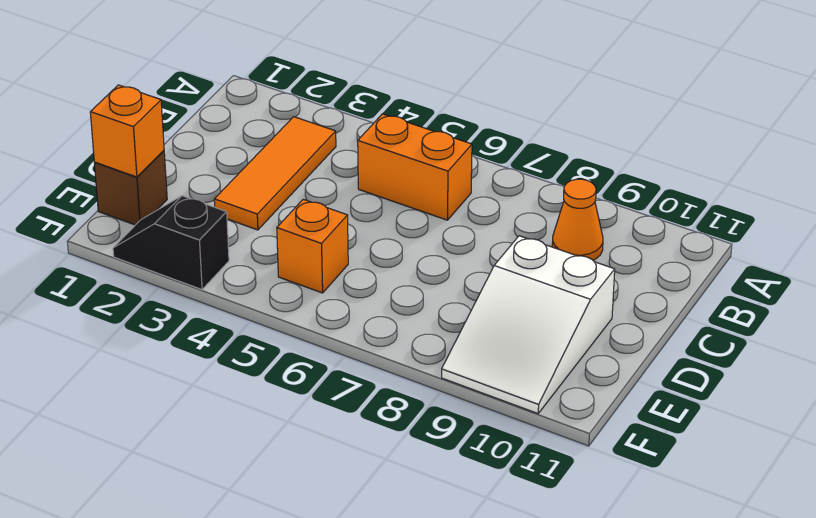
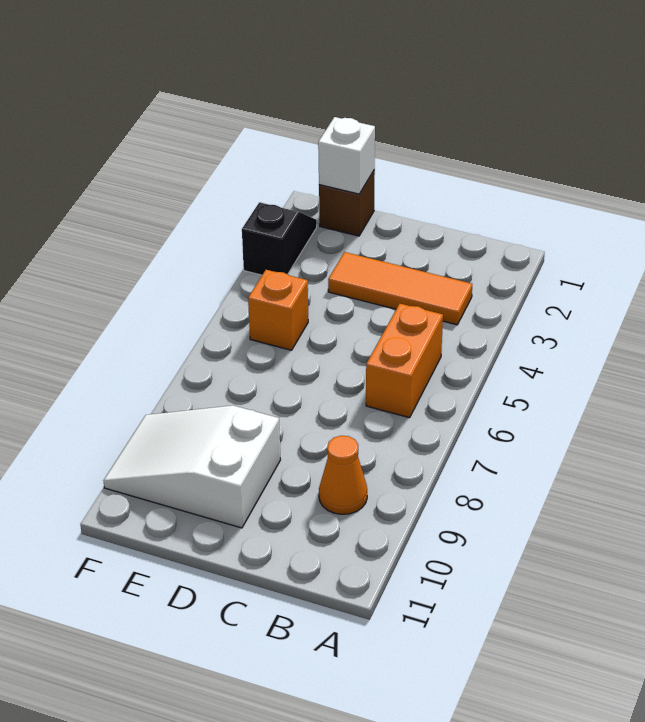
orange brick E1 level 2 -> white brick E1 level 2

